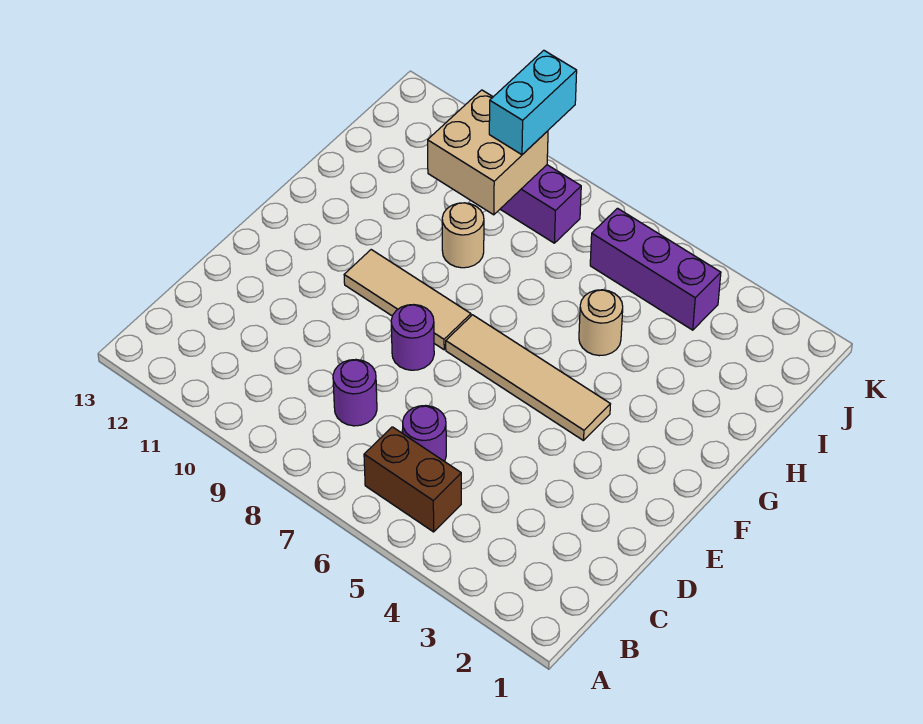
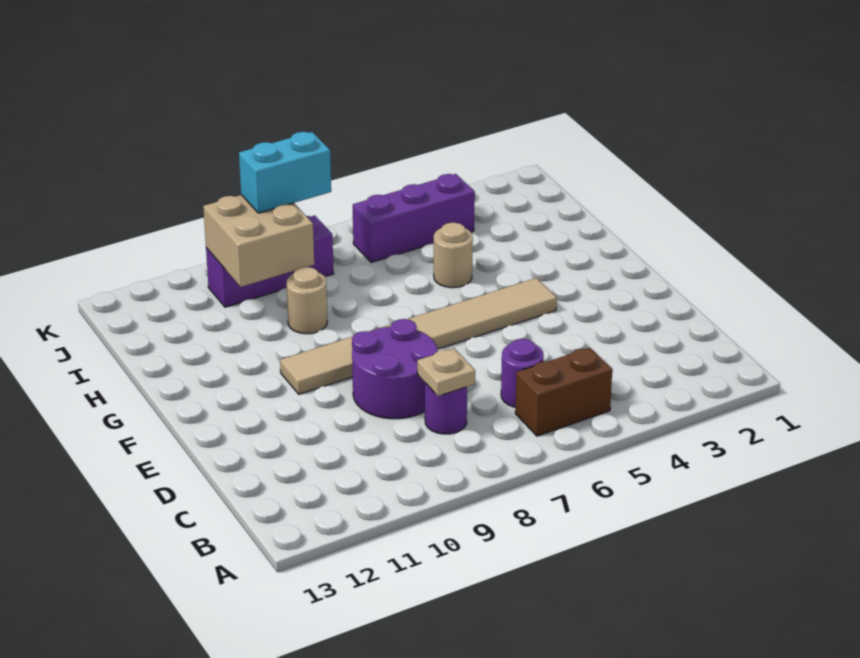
none -> tan plate C8 level 2
purple round brick E8 level 1 -> purple round brick D8:E9 level 1
cyan brick J9:K9 level 3 -> cyan brick J8:J9 level 3

